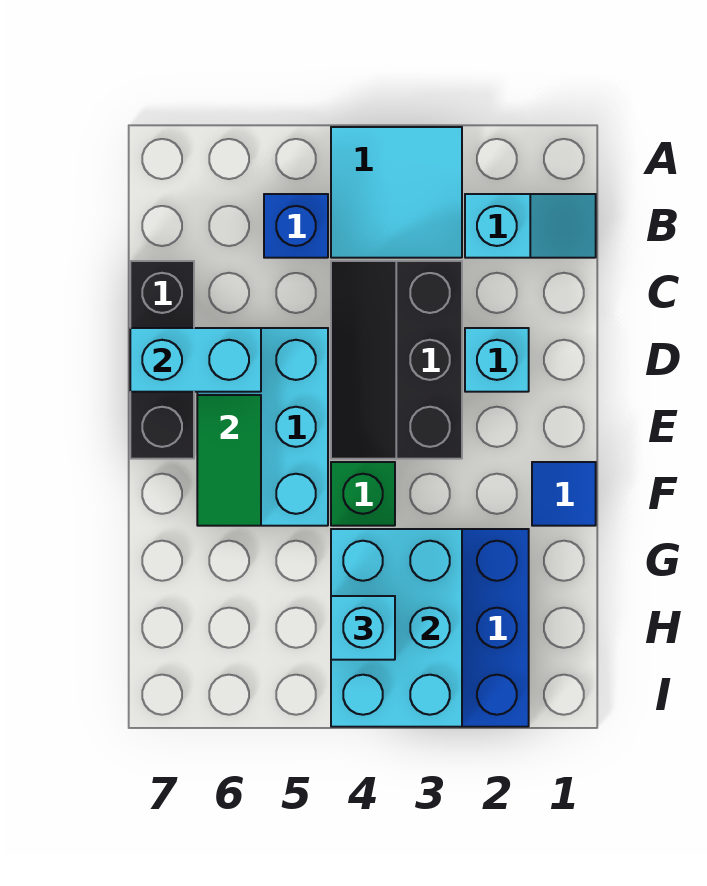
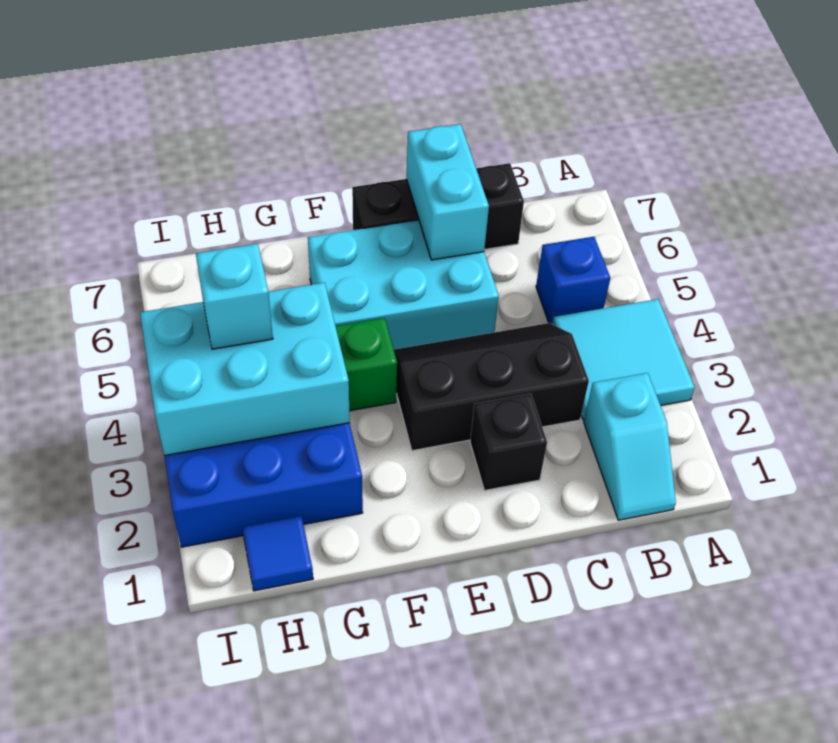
cyan brick D2 level 1 -> black brick D2 level 1
green tile E6:F6 level 2 -> none
blue tile F1 level 1 -> blue tile H1 level 1

